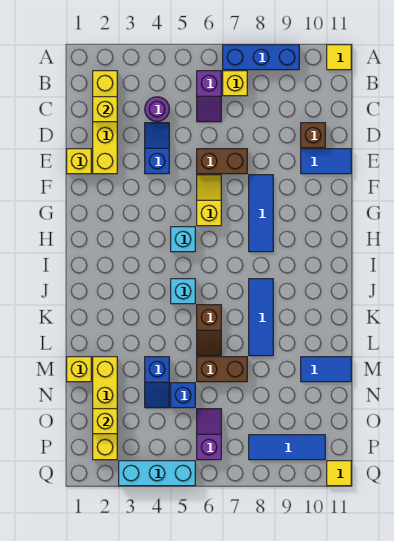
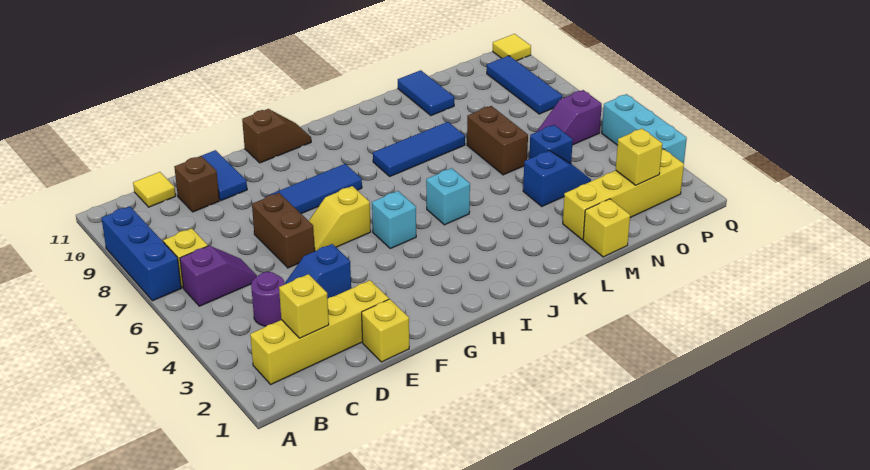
yellow tile A11 level 1 -> yellow tile C11 level 1
brown slope K6:L6 level 1 top K -> brown slope G11:H11 level 1 top G

